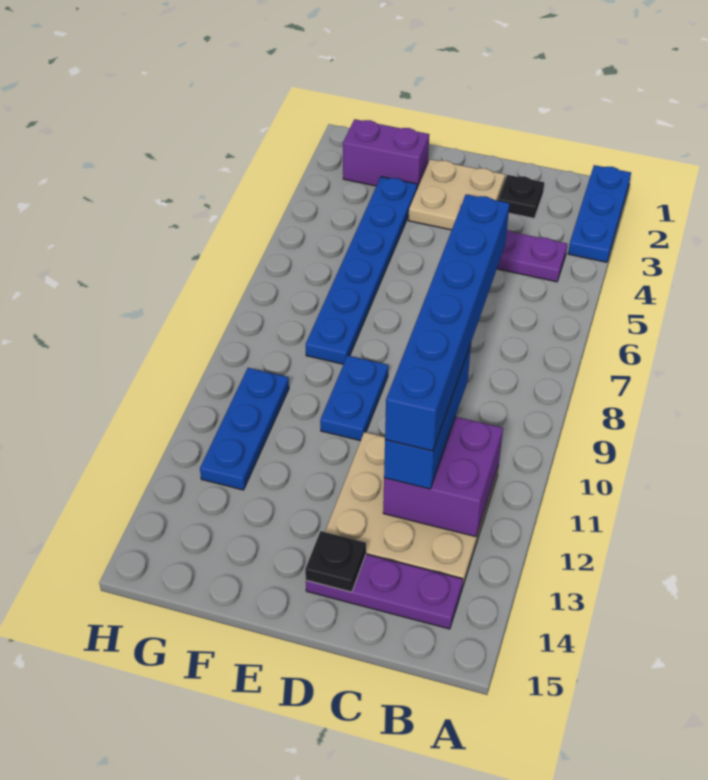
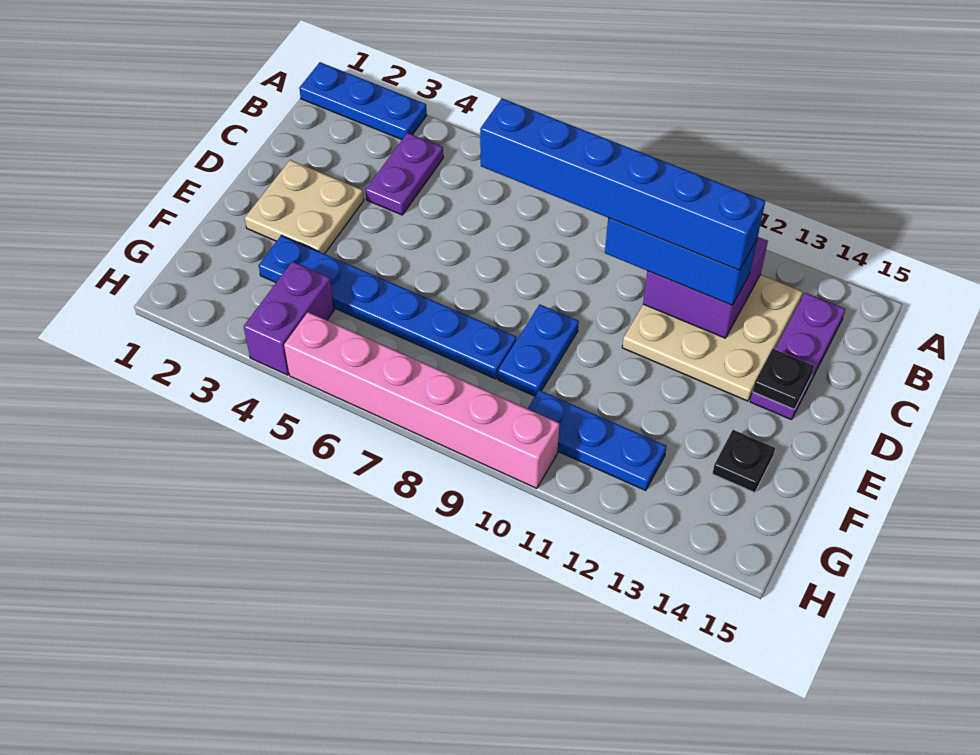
black plate C2 level 1 -> black plate F14 level 1
blue plate E9:E10 level 1 -> blue plate E9:F9 level 1
purple brick F2:G2 level 1 -> purple brick G4:H4 level 1
none -> pink brick H5:H10 level 1

